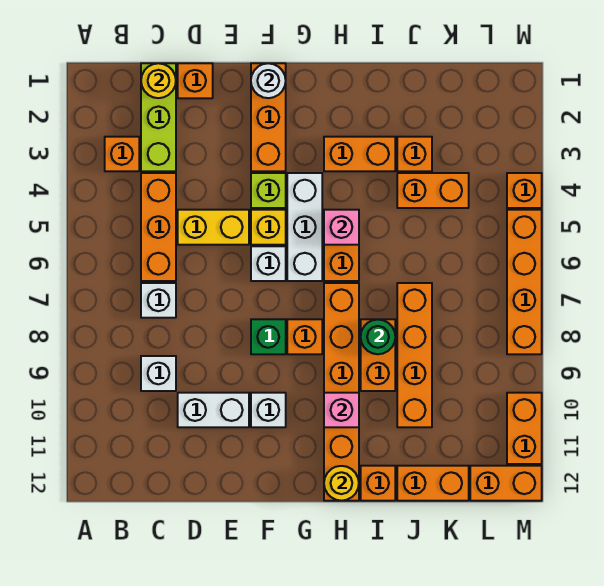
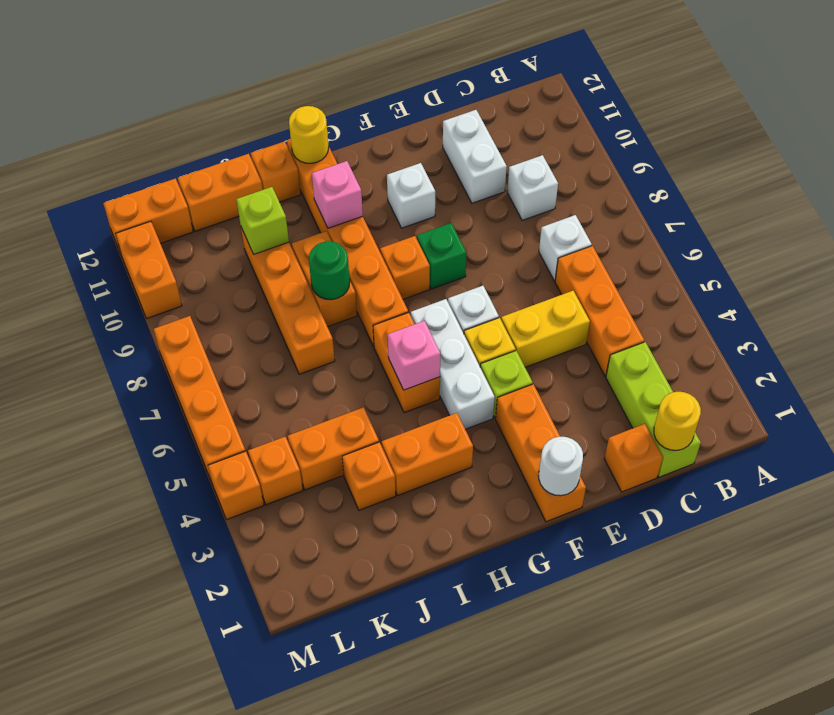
orange brick B3 level 1 -> orange brick L4 level 1
white brick D10:E10 level 1 -> white brick D10:D11 level 1
none -> lime brick J10 level 2

